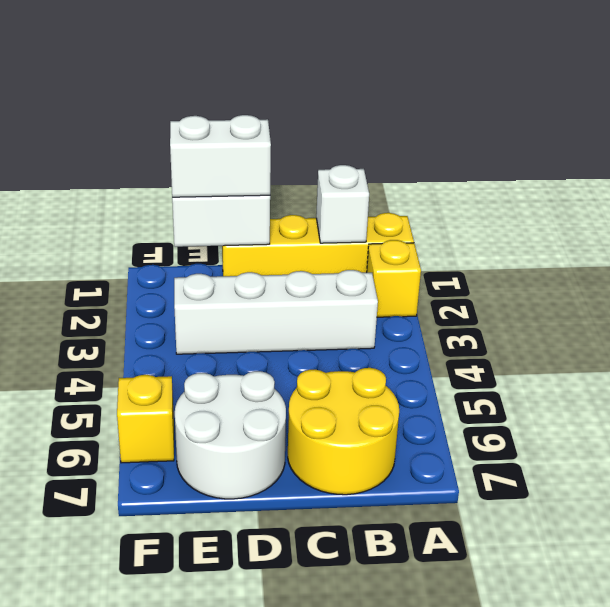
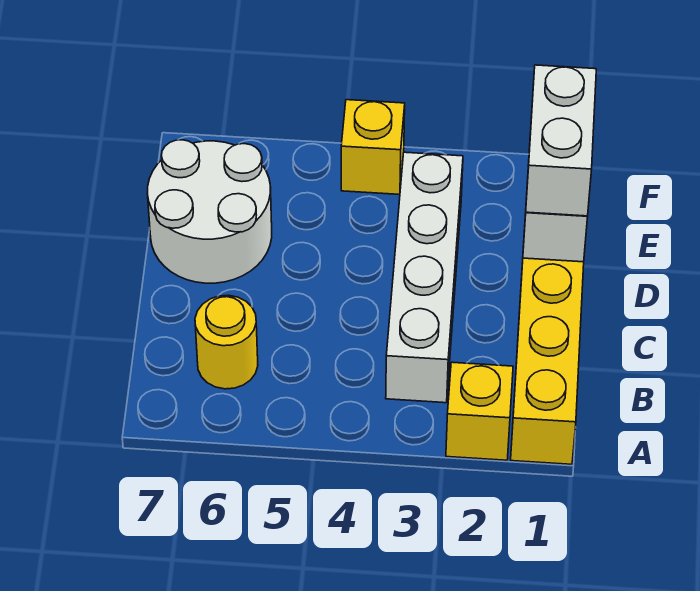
white brick B1 level 2 -> none
yellow round brick B6:C7 level 1 -> yellow round brick B6 level 1
yellow brick F6 level 1 -> yellow brick F4 level 1

